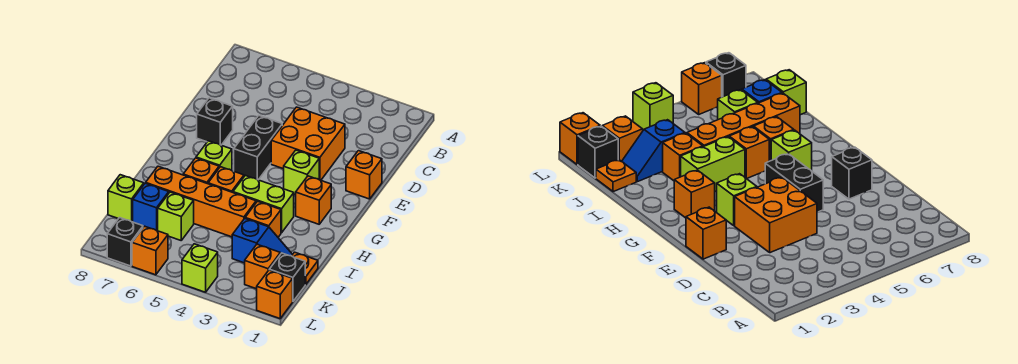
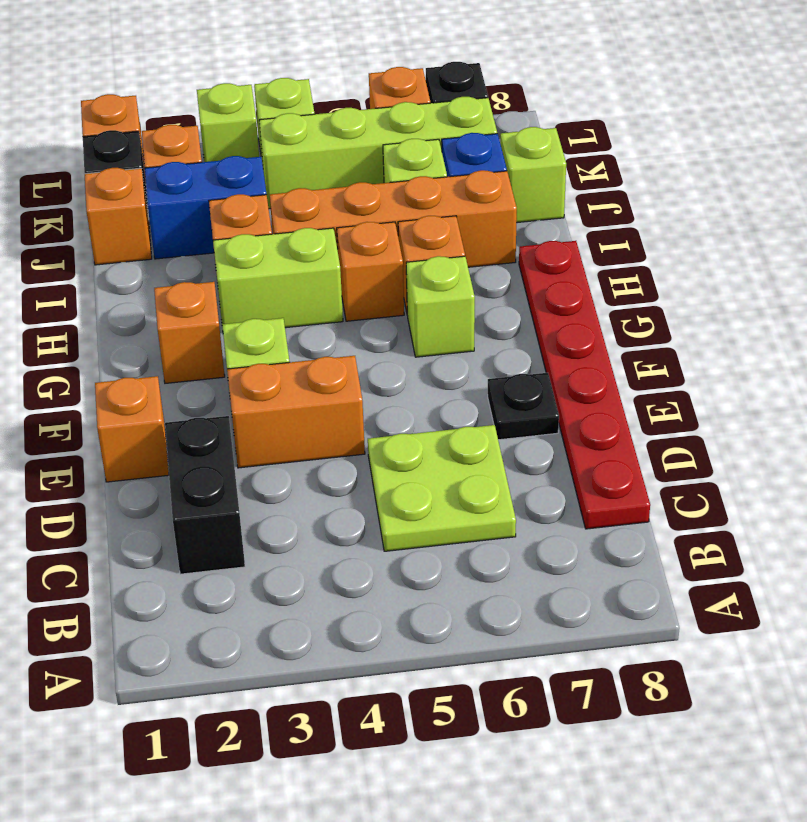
none -> lime plate C5:D6 level 1
none -> red plate C8:H8 level 1
orange brick D3:E4 level 1 -> orange brick E3:E4 level 1
black brick E5:F5 level 1 -> black brick C2:D2 level 1
black brick E7 level 1 -> black plate E7 level 1
orange plate J1 level 1 -> orange brick J1 level 1
blue slope J2:J3 level 1 top 3 -> blue brick J2:J3 level 1
none -> lime brick K4:K7 level 1
none -> lime brick L3 level 1

